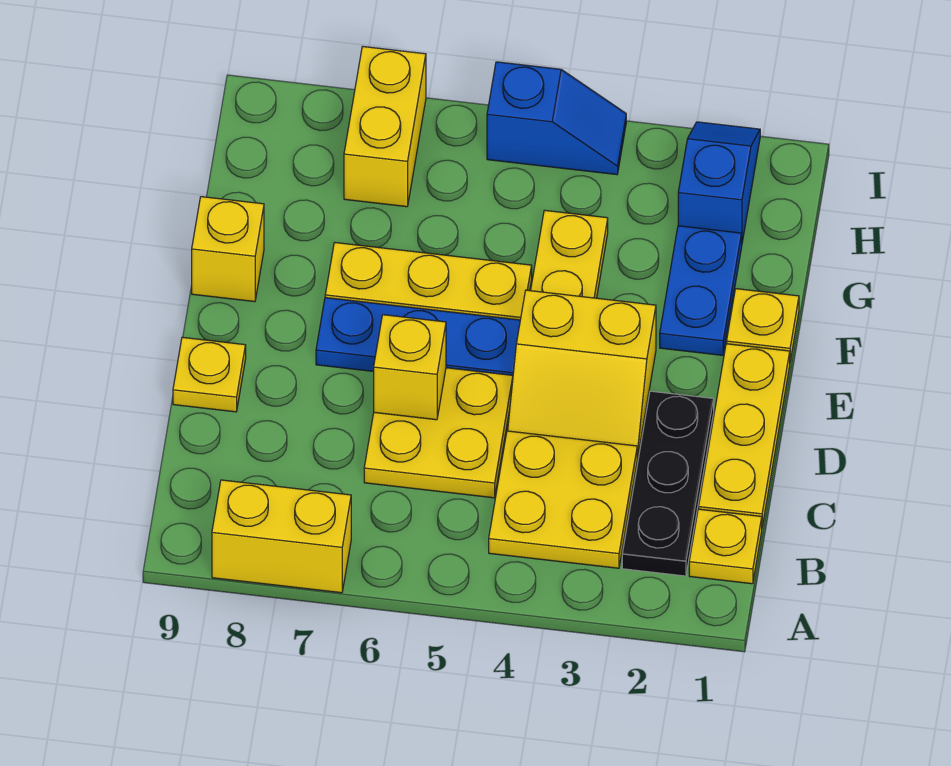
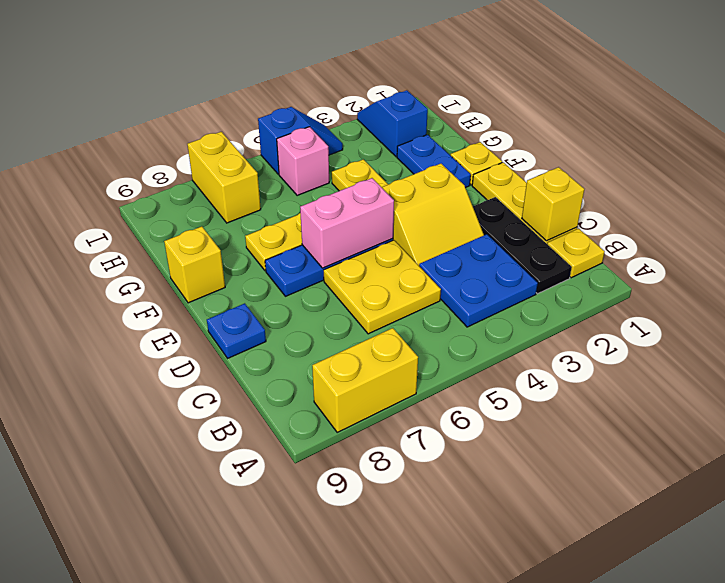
yellow plate B3:C4 level 1 -> blue plate B3:C4 level 1
yellow brick D6 level 2 -> yellow brick C1 level 2
yellow plate D9 level 1 -> blue plate D9 level 1
none -> pink brick E5:E6 level 2
none -> pink brick H5 level 1

